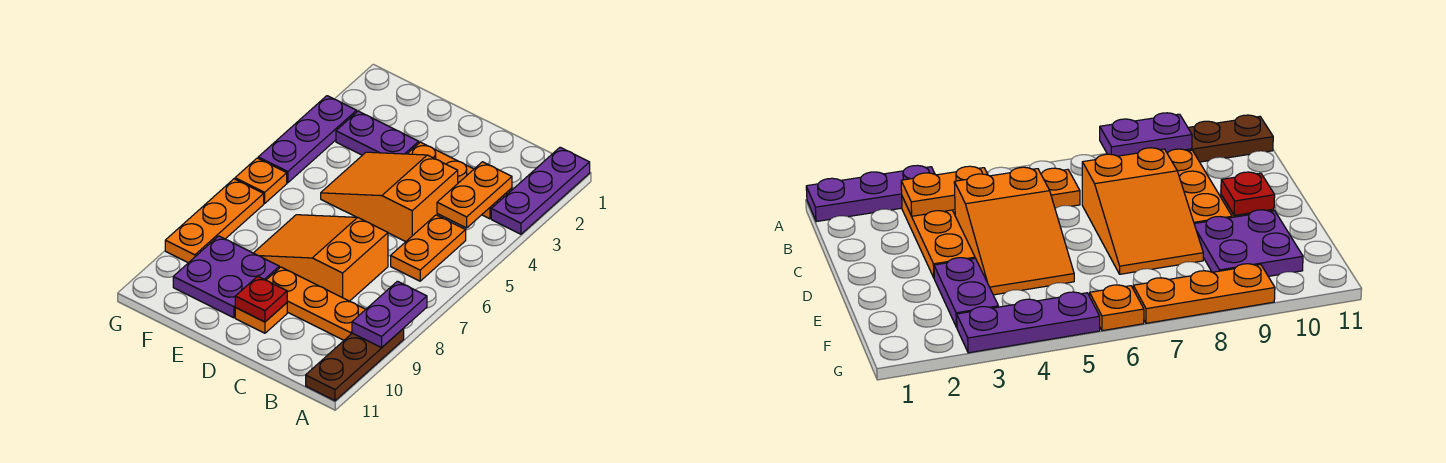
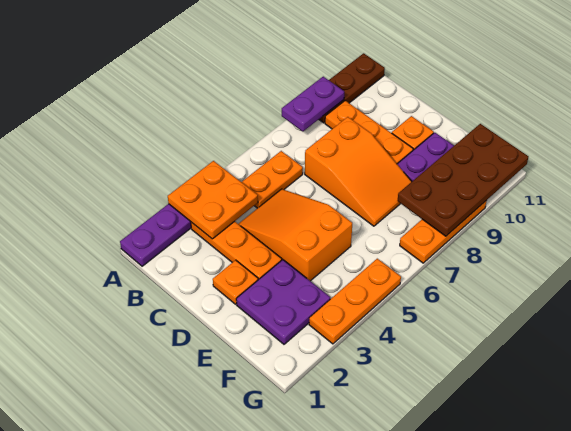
orange plate B3:B4 level 2 -> orange plate A3:B4 level 2
orange slope C4:E5 level 1 top C -> orange slope C4:E5 level 1 top E
red plate D10 level 2 -> none
purple plate E3:F3 level 1 -> purple plate E2:F3 level 1
none -> brown plate F8:G11 level 2
purple plate G3:G5 level 1 -> orange plate G3:G5 level 1
orange plate G6 level 1 -> orange plate D2 level 1

